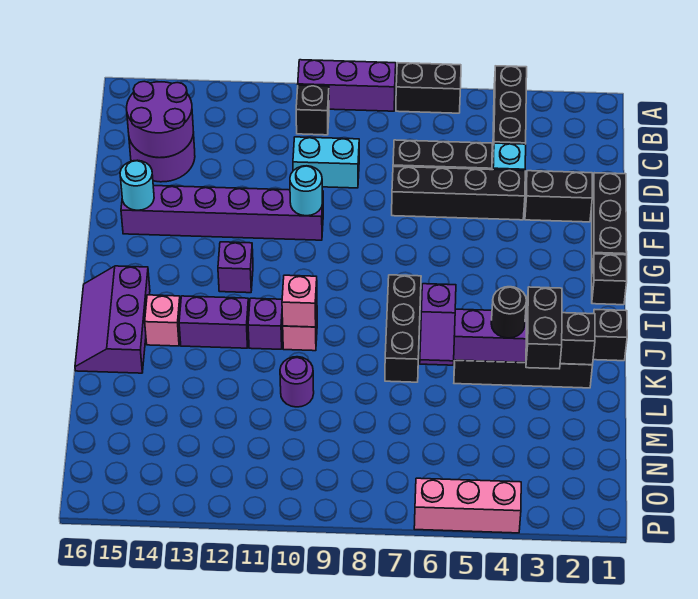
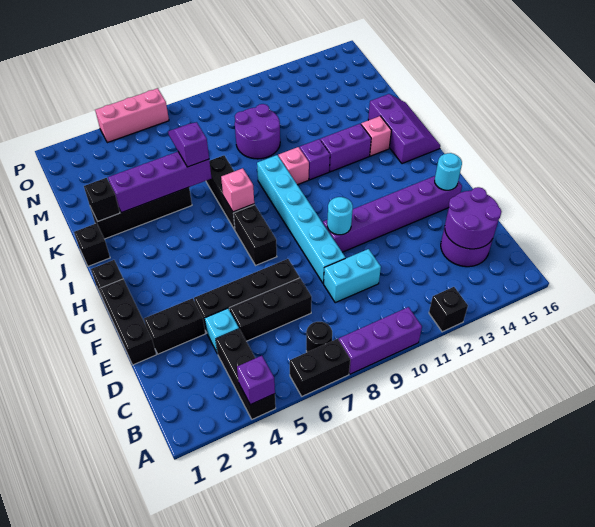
black brick B10 level 1 -> black brick A12 level 1
none -> cyan brick E9:J9 level 1
purple brick H12 level 1 -> purple brick A4 level 2
pink brick J10 level 2 -> pink brick I7 level 2
black brick K3:L3 level 3 -> black brick G7:H7 level 1
black round brick K4 level 3 -> black round brick B7 level 1
purple round brick L10 level 1 -> purple round brick L9:M10 level 1

